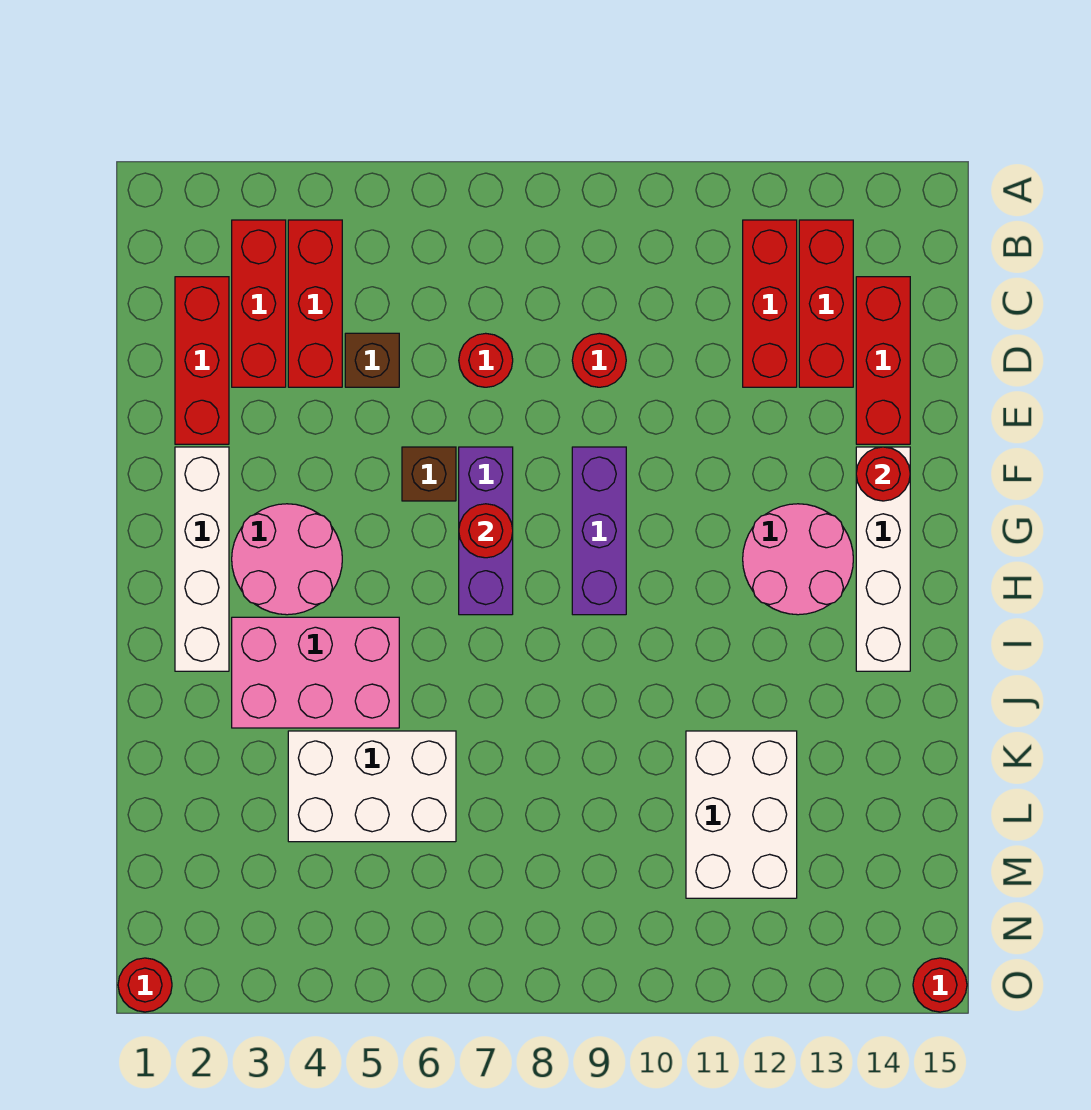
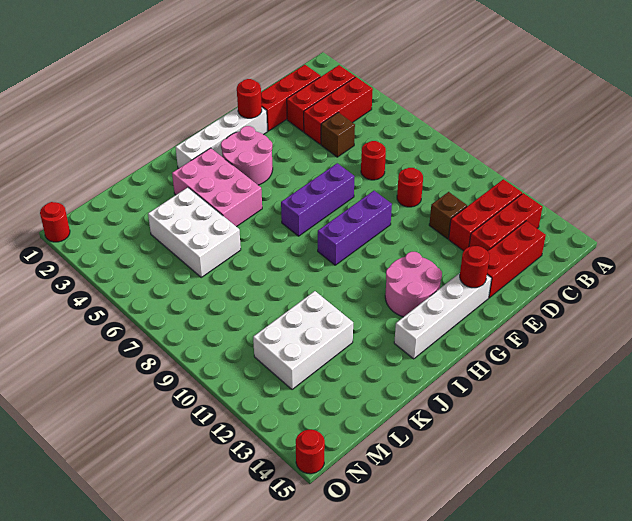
brown brick F6 level 1 -> brown brick D11 level 1
red round brick G7 level 2 -> red round brick F2 level 2

